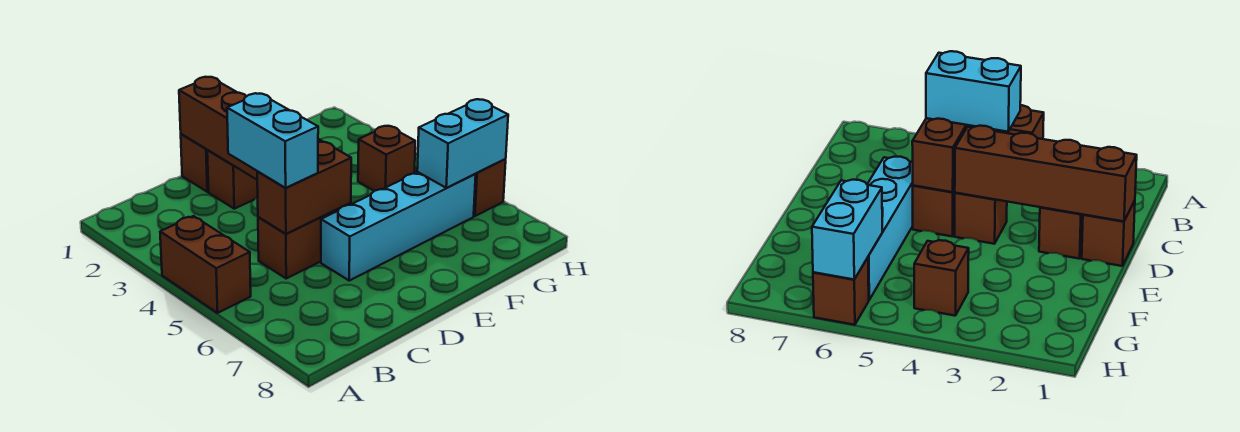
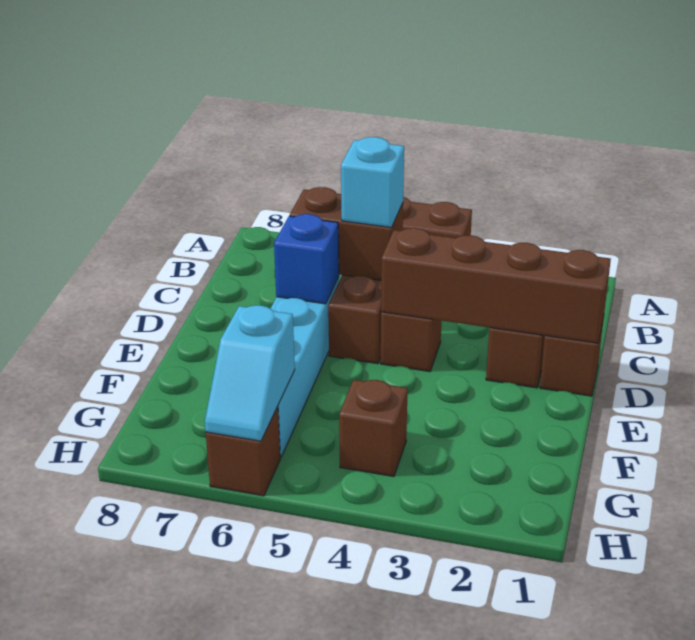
cyan brick C4:C5 level 3 -> cyan brick C5 level 3
brown brick C5:D5 level 2 -> brown brick C5:C6 level 2
none -> blue brick D6 level 2
cyan brick G6:H6 level 2 -> cyan slope G6:H6 level 2 top G

